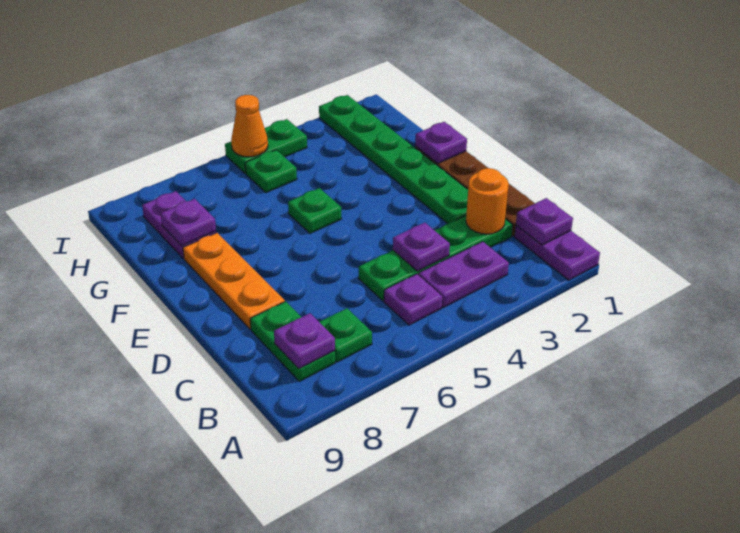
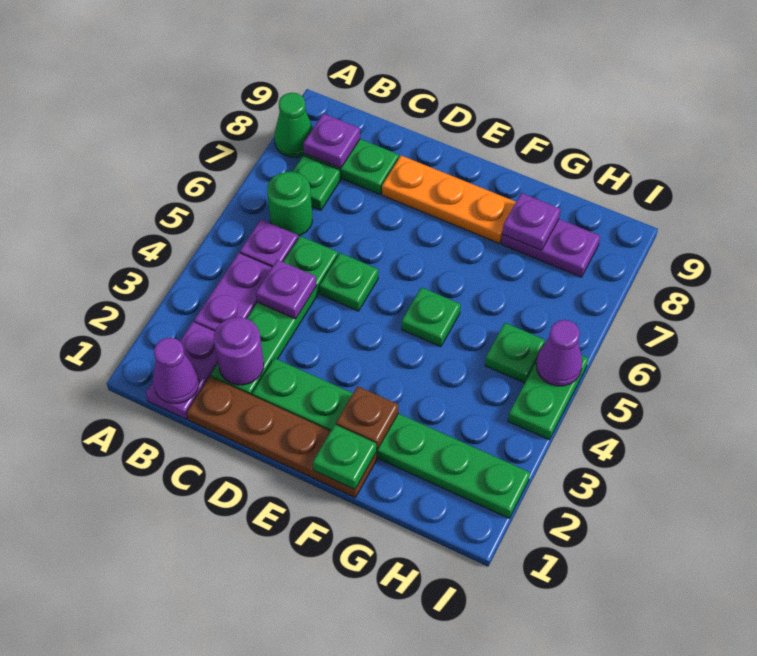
purple plate A1:B1 level 1 -> purple plate B1:B2 level 1
none -> green cone A8 level 1
purple plate B1 level 2 -> purple cone B1 level 2
none -> green round brick B6 level 1
orange round brick C2 level 2 -> purple round brick C2 level 2
none -> green plate D5 level 1
purple plate F1 level 2 -> green plate F1 level 2
none -> brown plate F2 level 2
orange cone I5 level 2 -> purple cone I5 level 2

